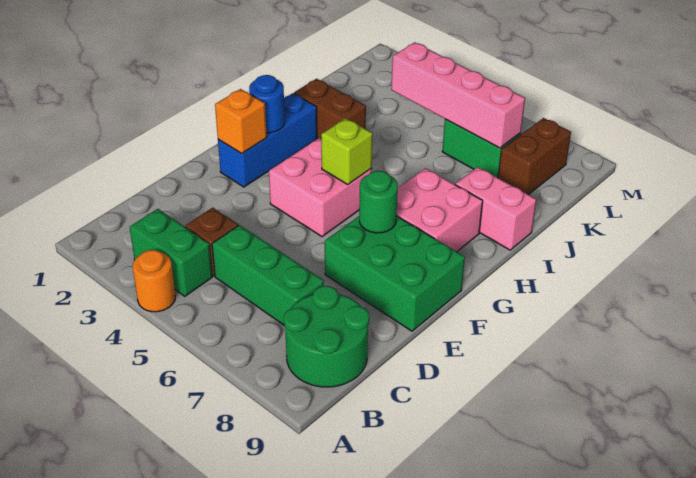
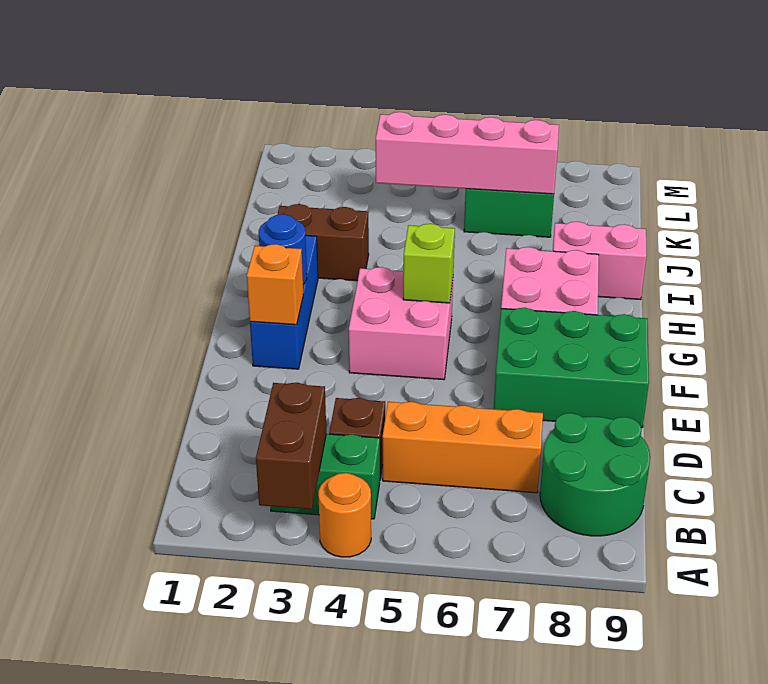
green brick C5:C7 level 1 -> orange brick C5:C7 level 1
green round brick F7 level 2 -> none
brown brick K8:L8 level 1 -> brown brick A3:B3 level 2

